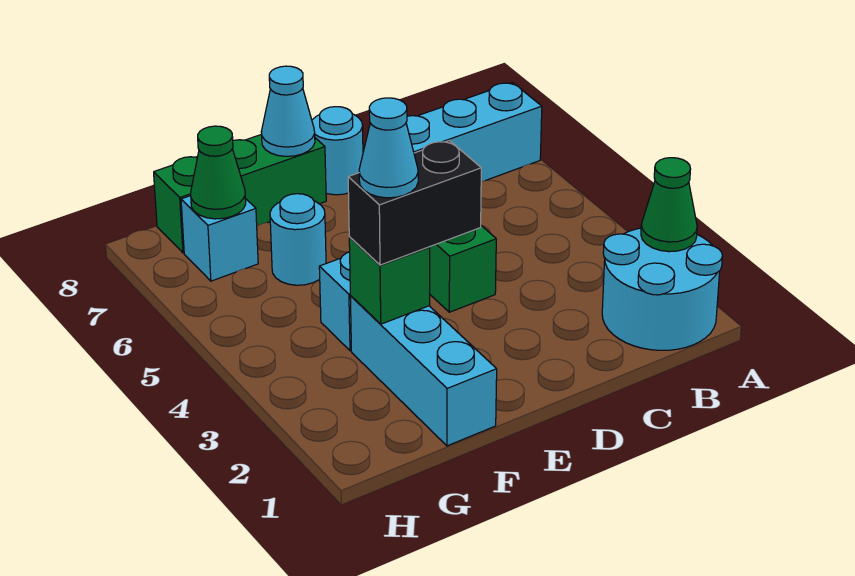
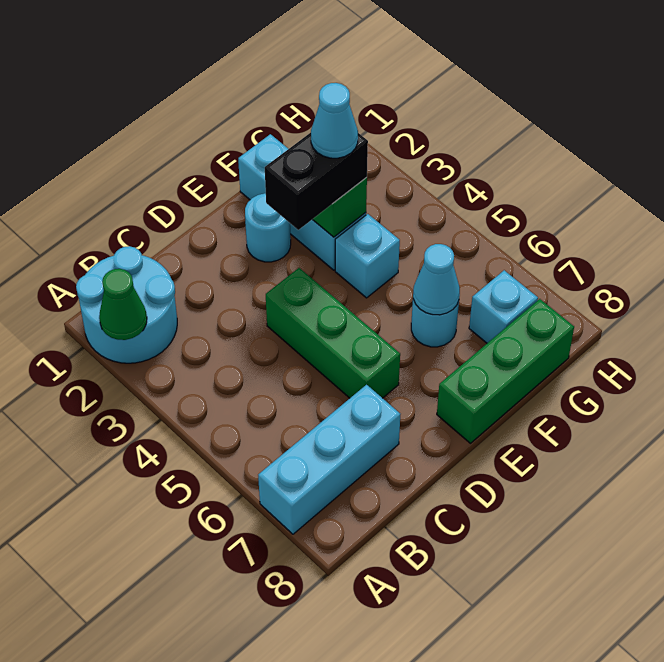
cyan round brick D8 level 1 -> cyan round brick E2 level 1
cyan cone E8 level 2 -> cyan cone F6 level 2
green cone G7 level 2 -> none

